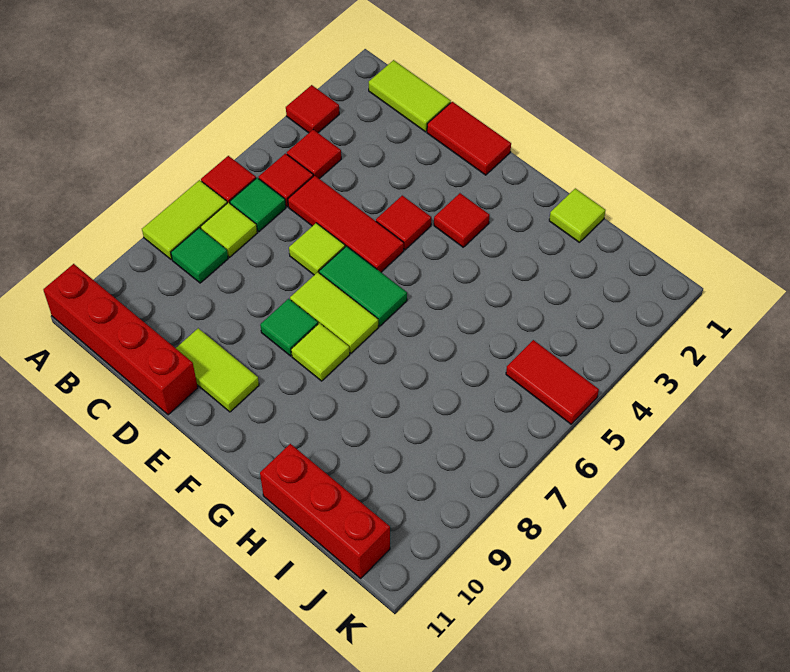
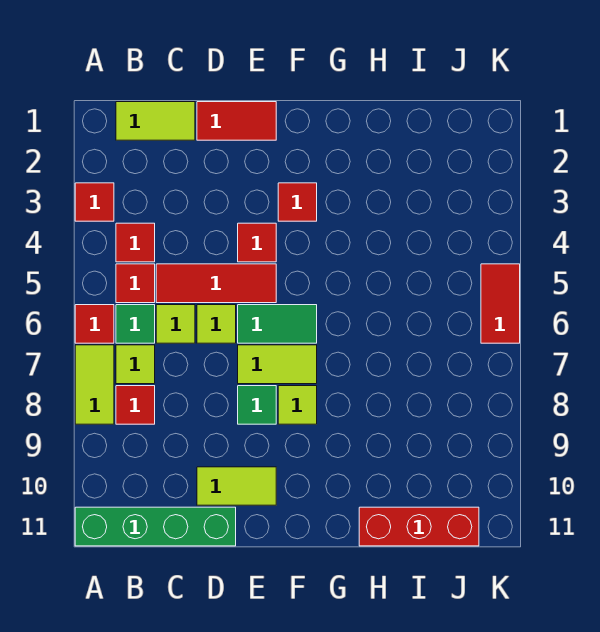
red brick A11:D11 level 1 -> green brick A11:D11 level 1
green tile B8 level 1 -> red tile B8 level 1
lime tile H1 level 1 -> lime tile C6 level 1
red tile J5:K5 level 1 -> red tile K5:K6 level 1

